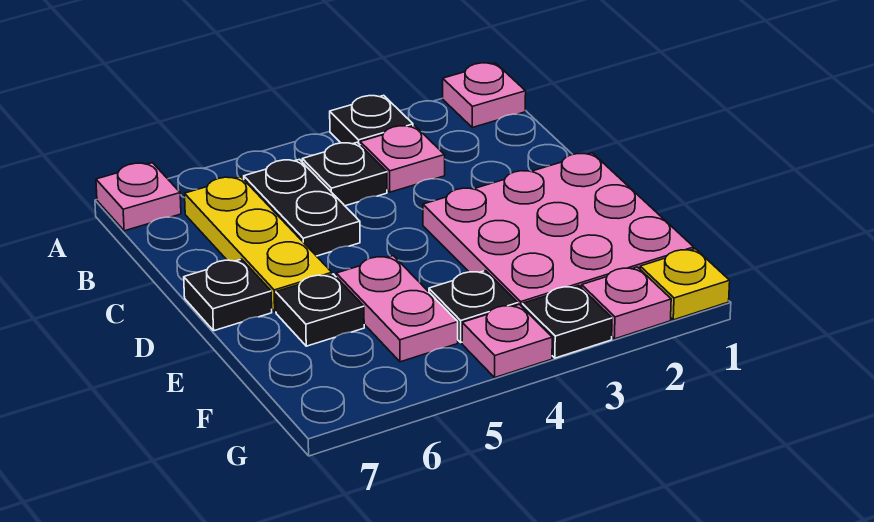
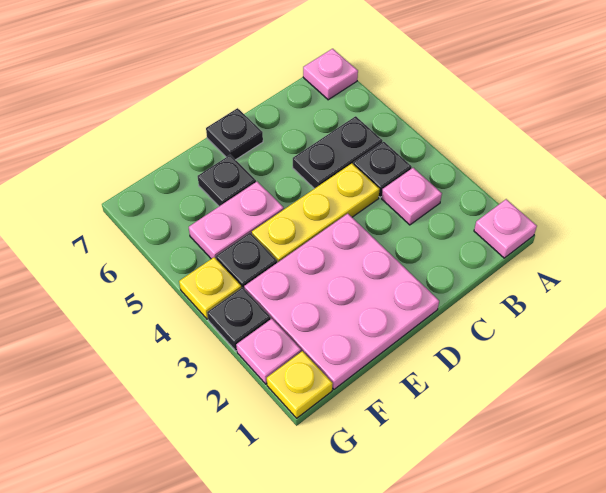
black plate A3 level 1 -> none
yellow plate B6:D6 level 1 -> yellow plate C4:E4 level 1
pink plate G4 level 1 -> yellow plate G4 level 1

